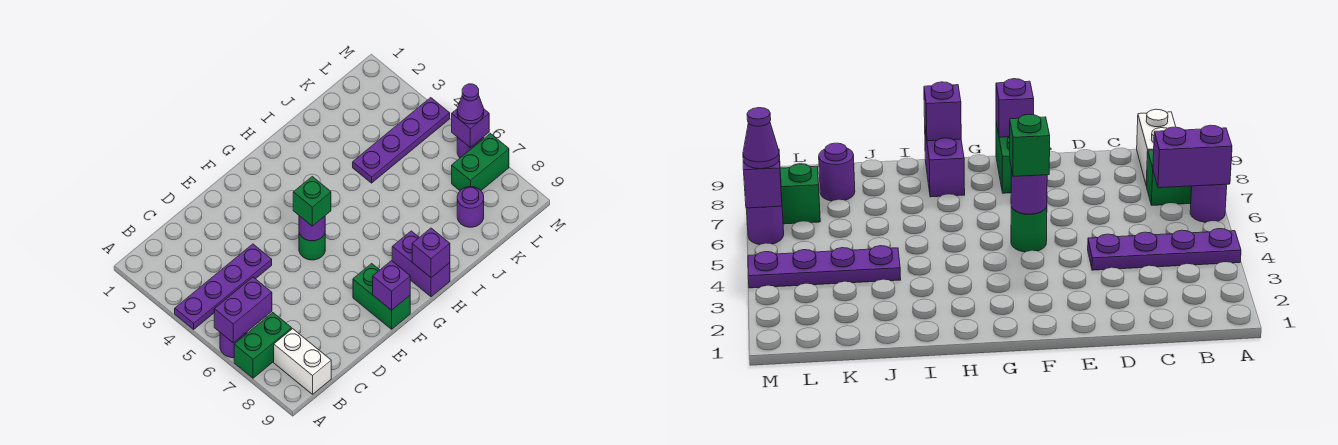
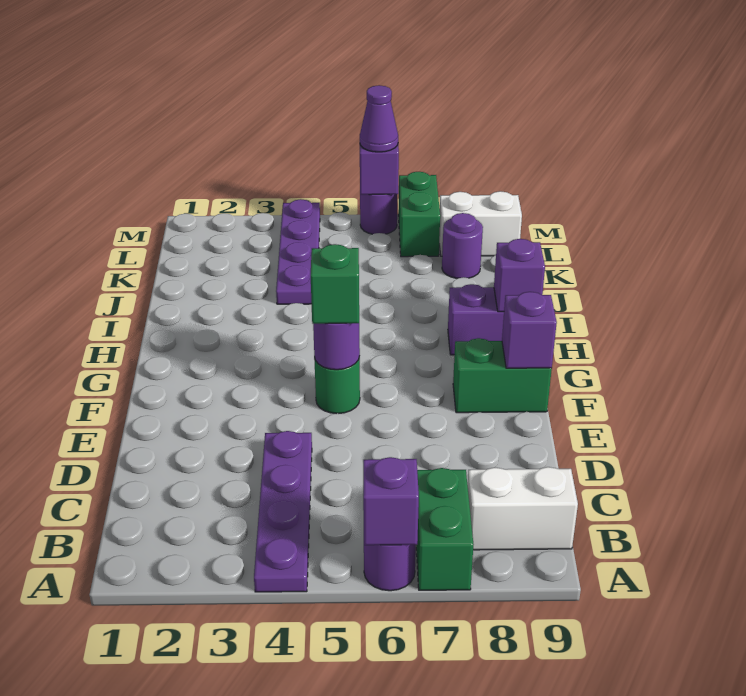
purple brick A6:B6 level 2 -> purple brick A6 level 2
none -> white brick L8:L9 level 1

